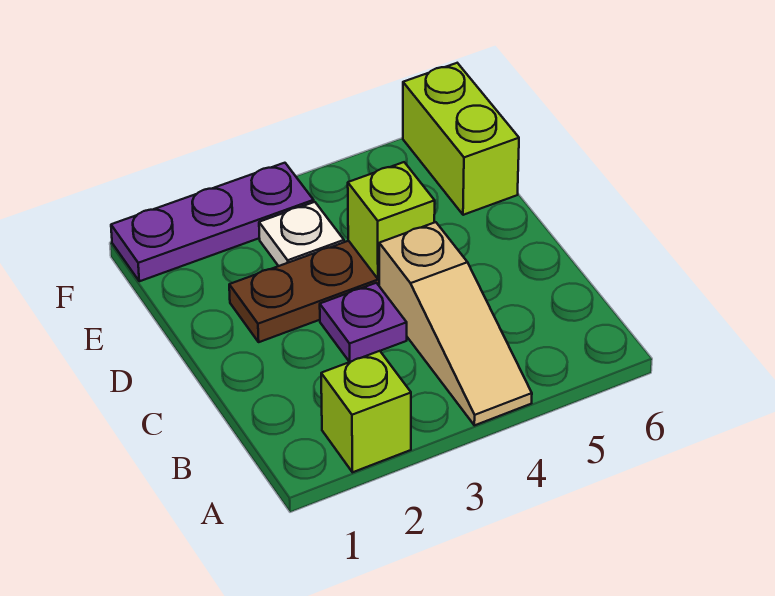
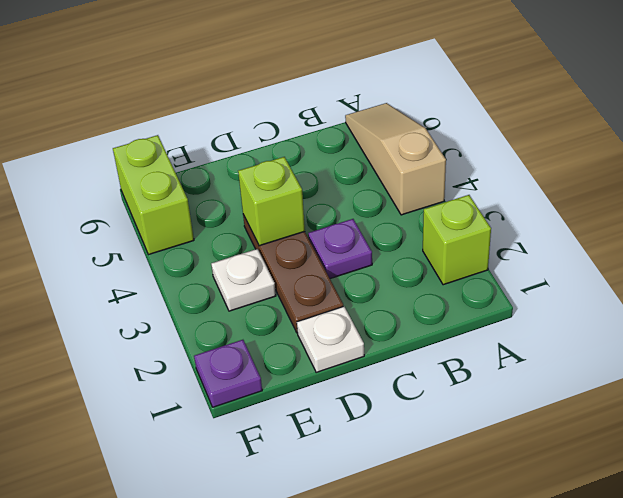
tan slope A4:C4 level 1 top C -> tan slope A4:A6 level 1 top 4
none -> white plate D1 level 1
lime brick E6:F6 level 1 -> lime brick F5:F6 level 1
purple plate F1:F3 level 1 -> purple plate F1 level 1

